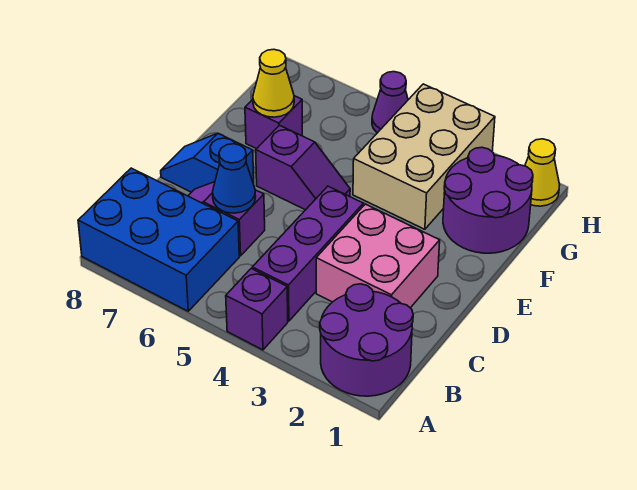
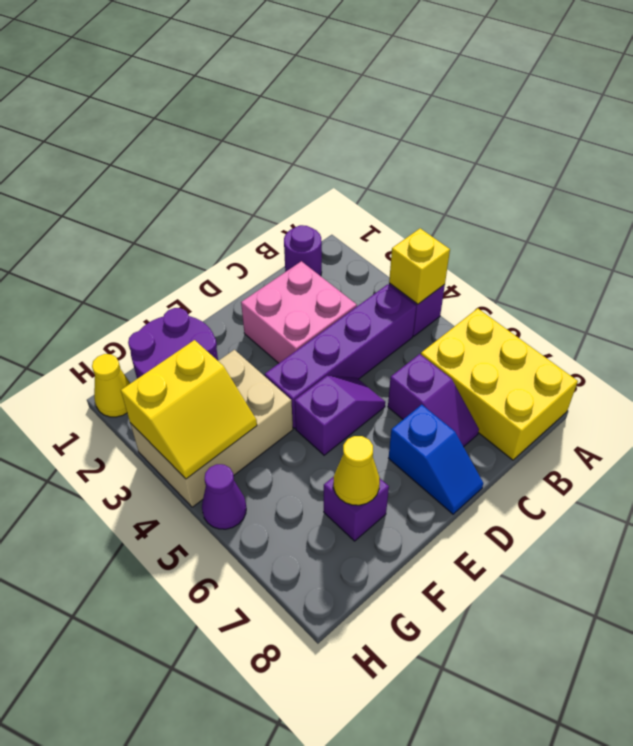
purple round brick A1:B2 level 1 -> purple round brick B1 level 1
none -> yellow brick A4 level 2
blue brick A6:B8 level 1 -> yellow brick A6:B8 level 1
purple brick B4:D4 level 1 -> purple brick B4:E4 level 1
blue cone C6 level 2 -> none
purple slope E5:E6 level 1 top 6 -> purple slope D5:E5 level 1 top E
none -> yellow slope G3:H4 level 2 top 3

